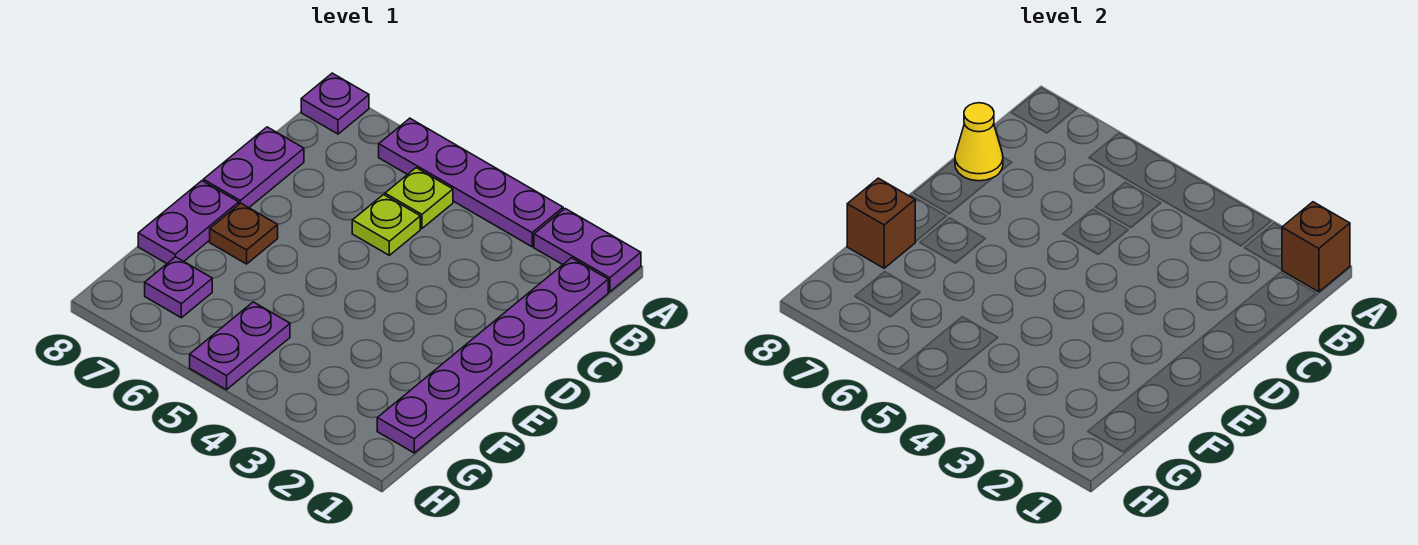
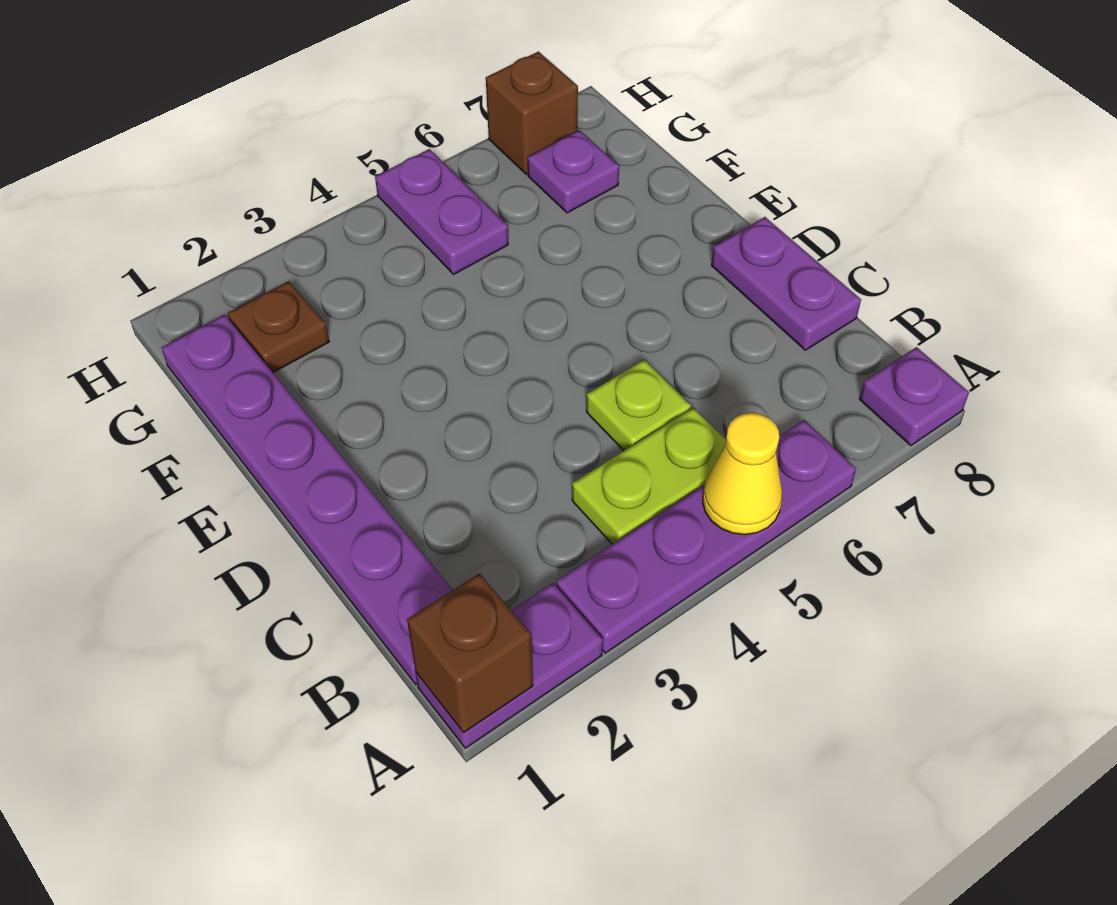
lime plate B5 level 1 -> lime plate B4:B5 level 1
yellow cone C8 level 2 -> yellow cone A5 level 2
brown plate E7 level 1 -> brown plate G2 level 1
purple plate E8:F8 level 1 -> none
brown brick F8 level 2 -> brown brick H7 level 1

